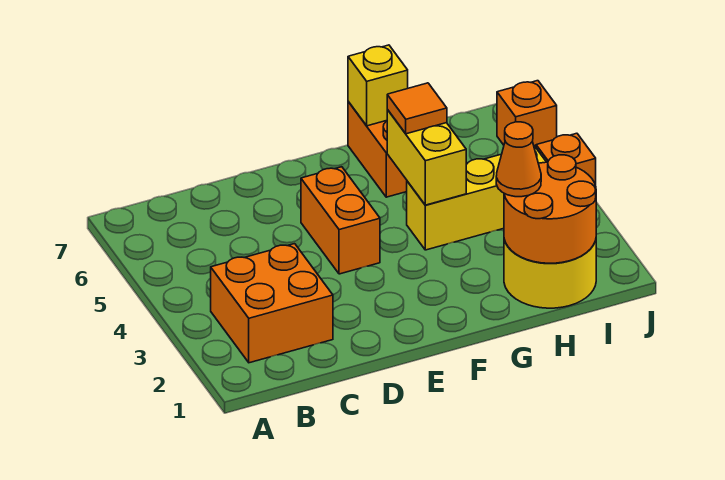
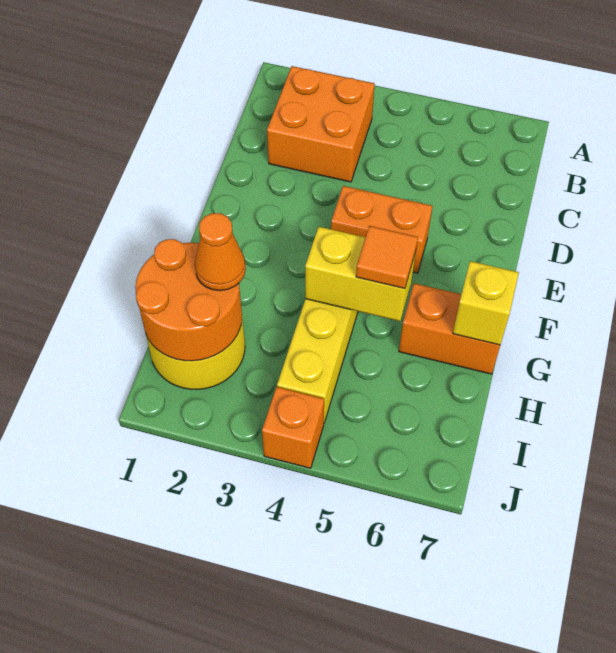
orange brick J6 level 1 -> none

